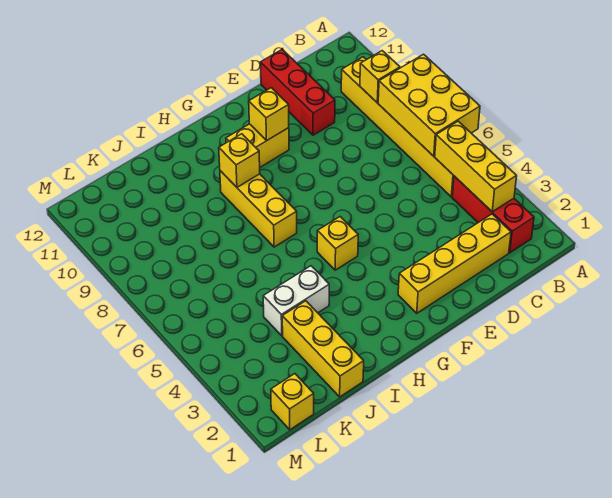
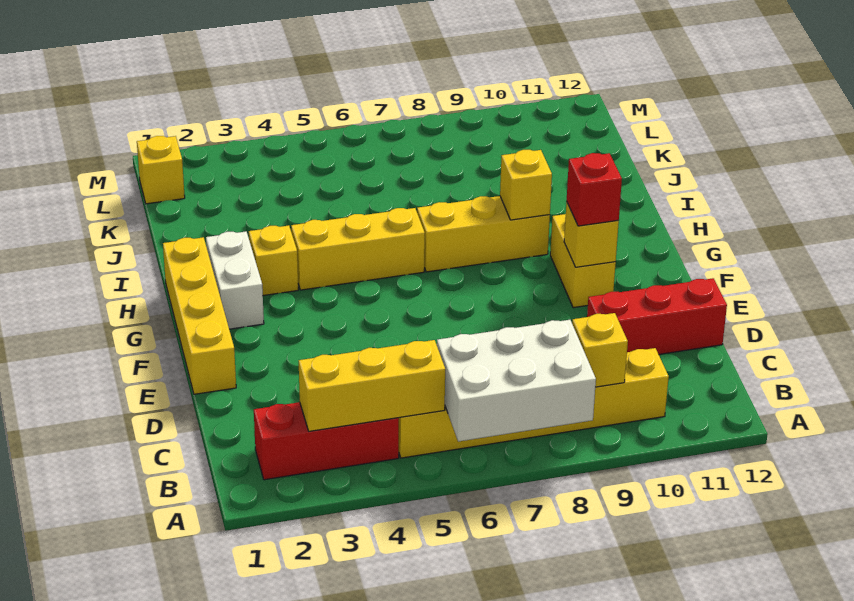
yellow brick A6:B8 level 2 -> white brick A6:B8 level 2
yellow brick C2:F2 level 1 -> yellow brick E1:H1 level 1
none -> red brick F10 level 3
yellow brick G5 level 1 -> yellow brick H3 level 1
white brick I4:J4 level 1 -> white brick G2:H2 level 1
yellow brick J1:J3 level 1 -> yellow brick H4:H6 level 1

